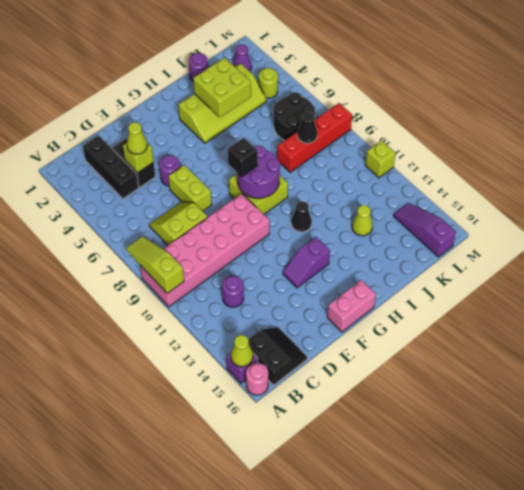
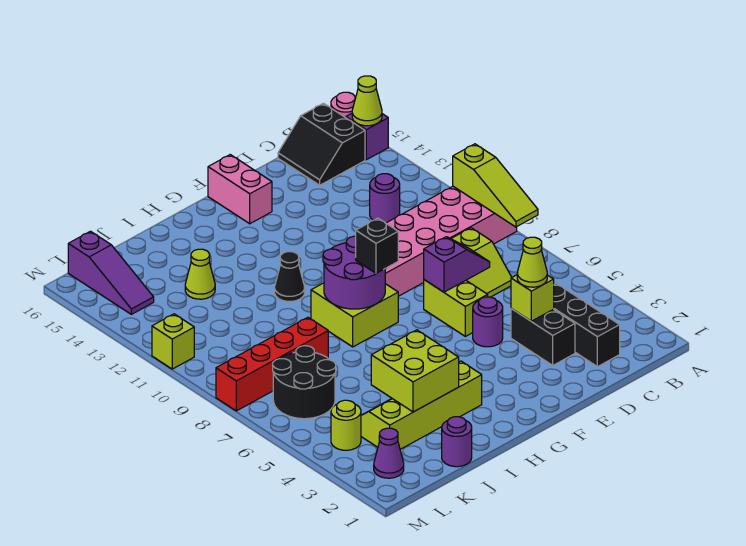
purple slope F13:G13 level 1 top G -> purple slope D7:E7 level 2 top E
pink brick F16:G16 level 1 -> pink brick F15:F16 level 1
black cone K8 level 2 -> none

